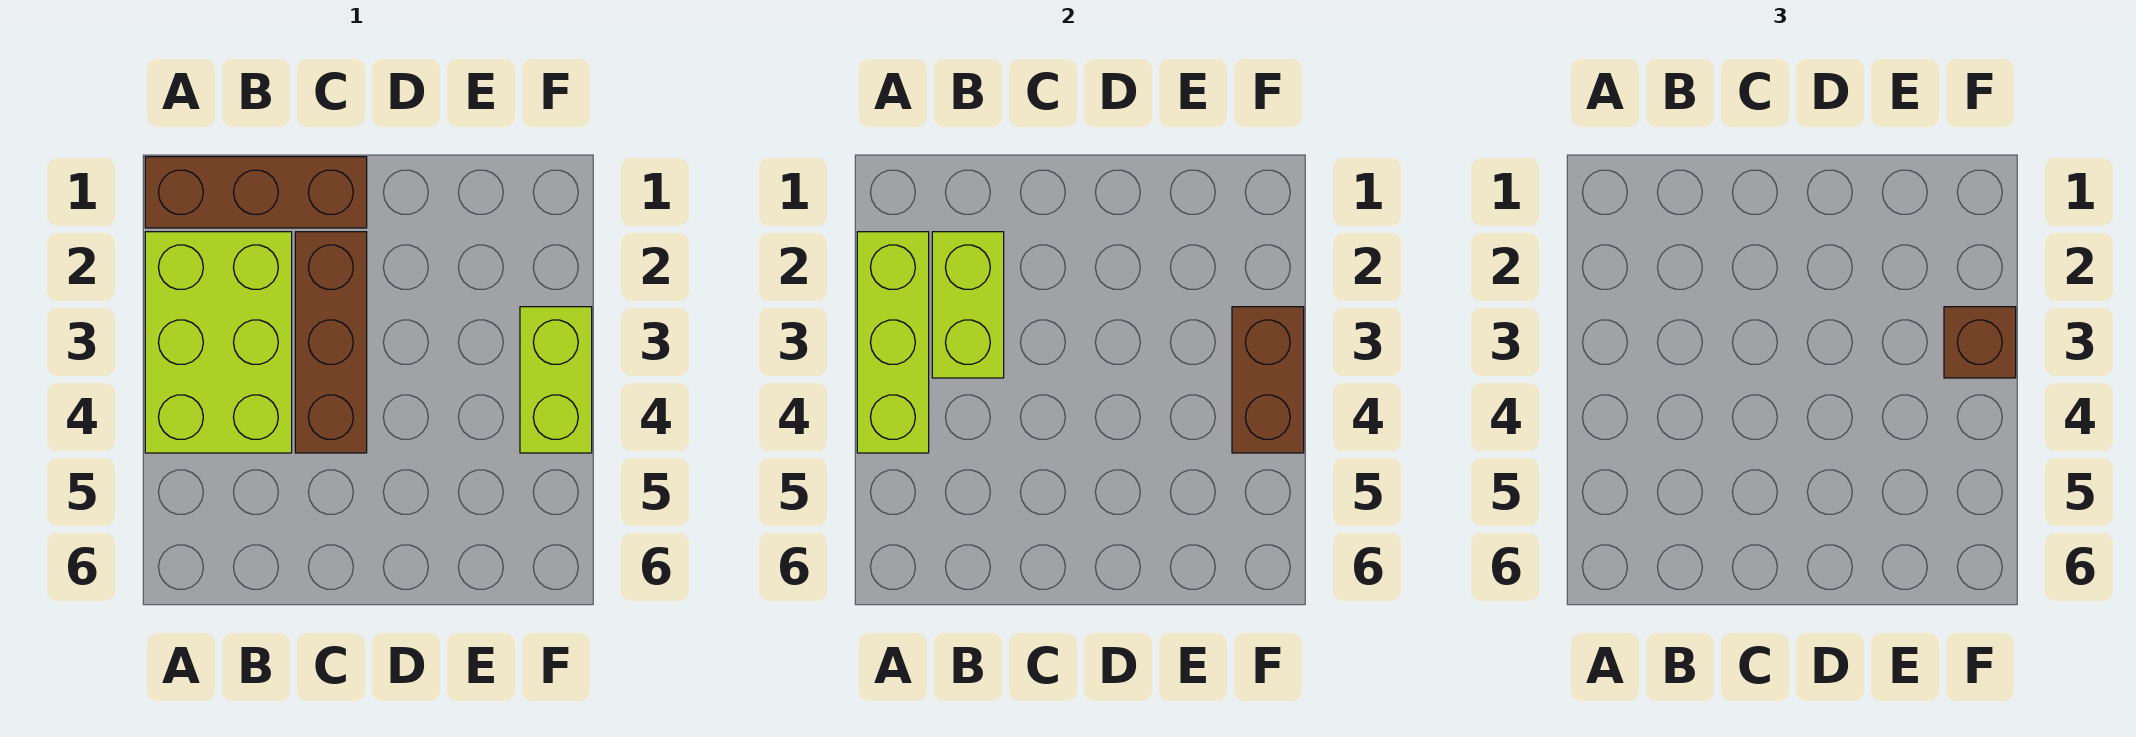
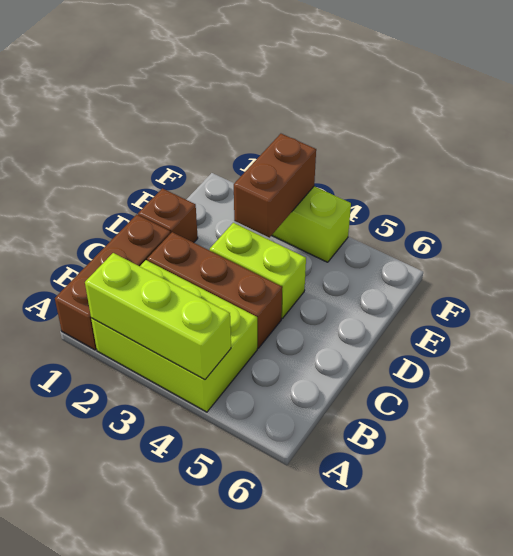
lime brick B2:B3 level 2 -> lime brick D3:D4 level 1
brown brick F3:F4 level 2 -> brown brick E3:F3 level 2
brown brick F3 level 3 -> brown brick D1 level 1

